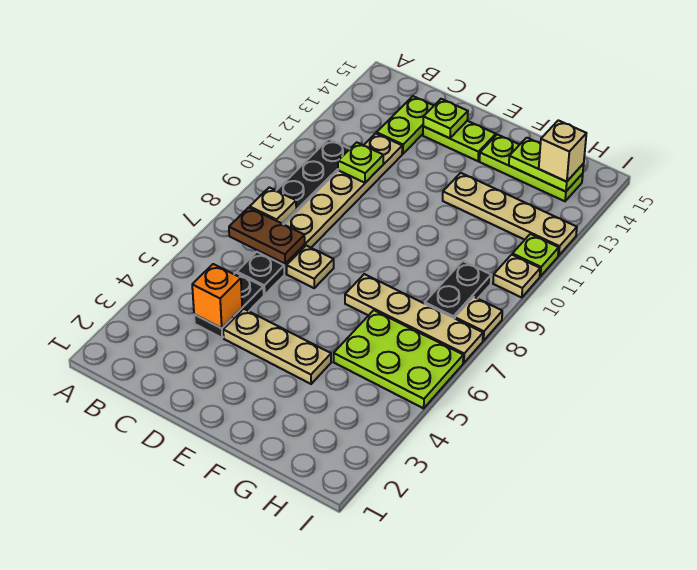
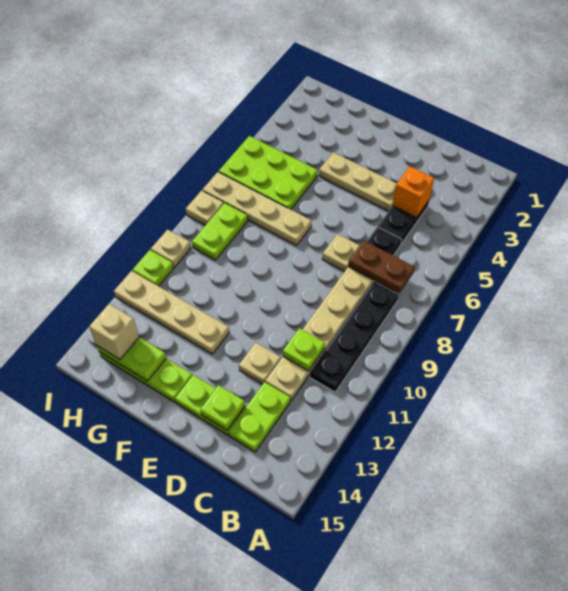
tan plate B8 level 2 -> tan plate D12 level 1
black plate H8:H9 level 1 -> lime plate H8:H9 level 1

